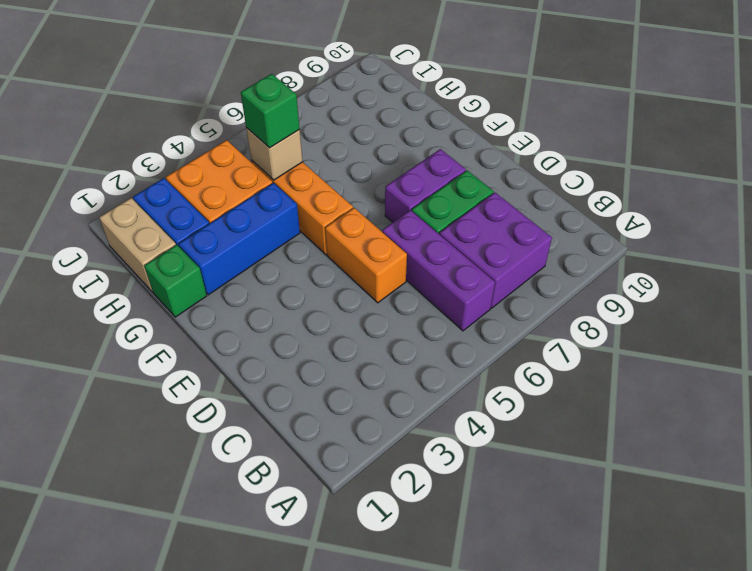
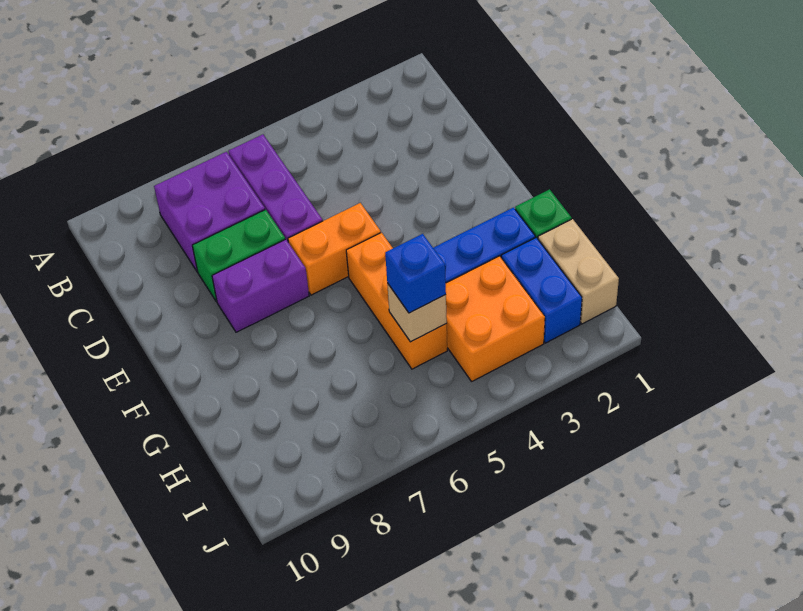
orange brick D5:E5 level 1 -> orange brick E5:E6 level 1
green brick H5 level 3 -> blue brick H5 level 3

